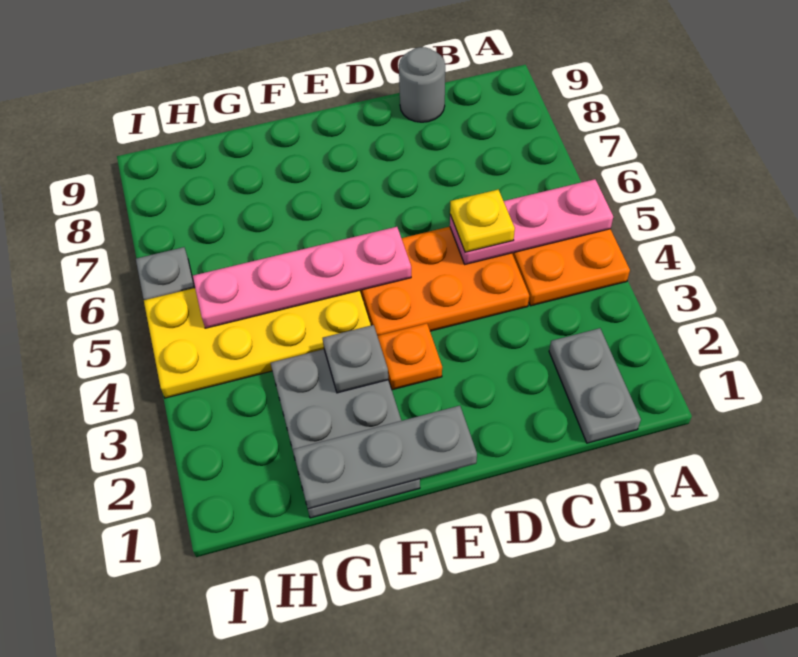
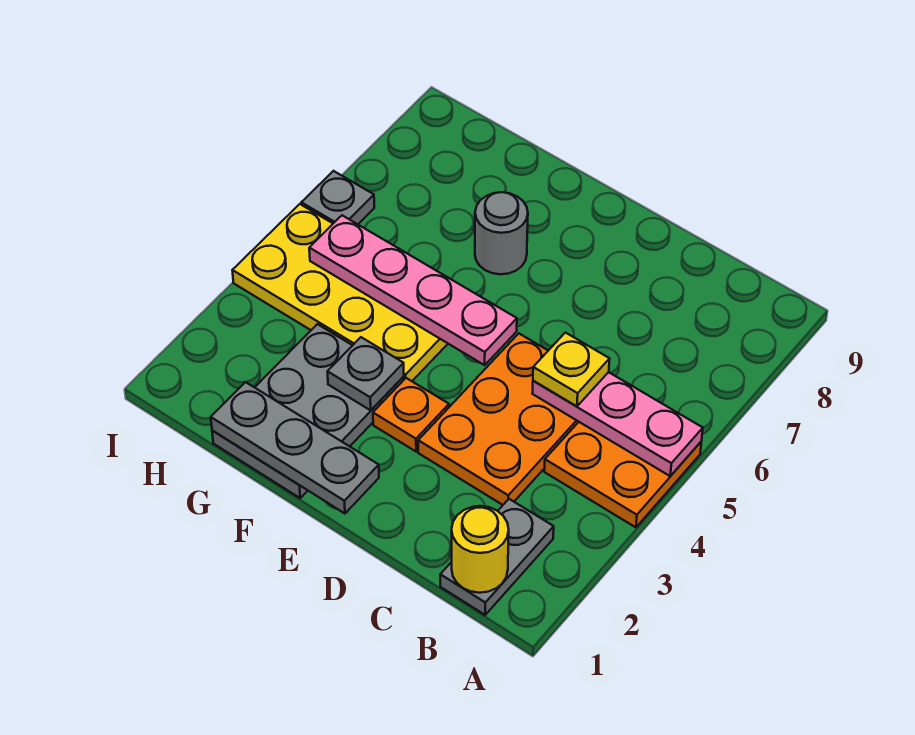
none -> yellow round brick B1 level 2
orange plate C4:E5 level 1 -> orange plate C3:D5 level 1
grey round brick C9 level 1 -> grey round brick F7 level 1

